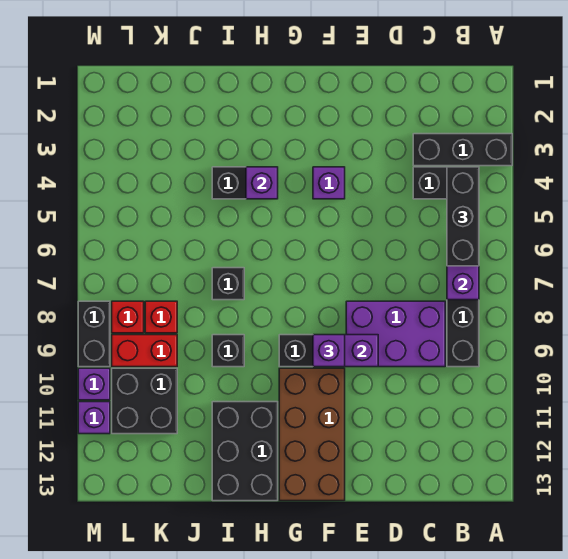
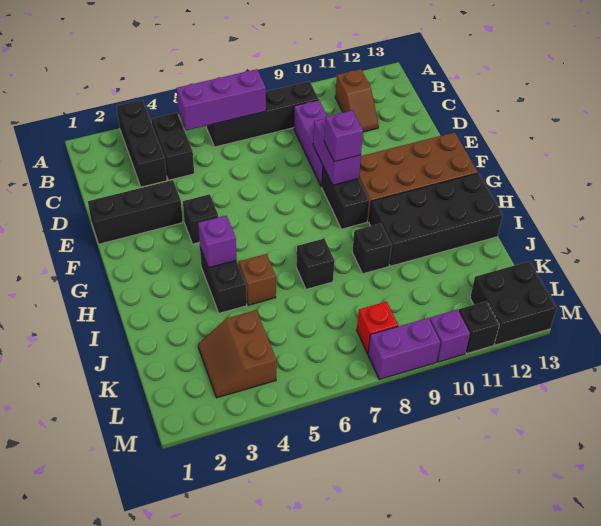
black brick B4:B6 level 3 -> black brick E1:E3 level 1
none -> brown slope B11:C11 level 1 top B
purple brick C8:E9 level 1 -> purple brick C9:E9 level 1
purple brick F4 level 1 -> black brick F4 level 1
black brick H11:I13 level 1 -> black brick H10:I13 level 1
none -> brown brick I5 level 1
none -> brown slope K3:L4 level 1 top 4
red brick K8 level 1 -> none
red brick K9:L9 level 1 -> none
black brick K10:L11 level 1 -> black brick L12:M13 level 1
black brick M8:M9 level 1 -> purple brick M8:M9 level 1
purple brick M11 level 1 -> black brick M11 level 1

